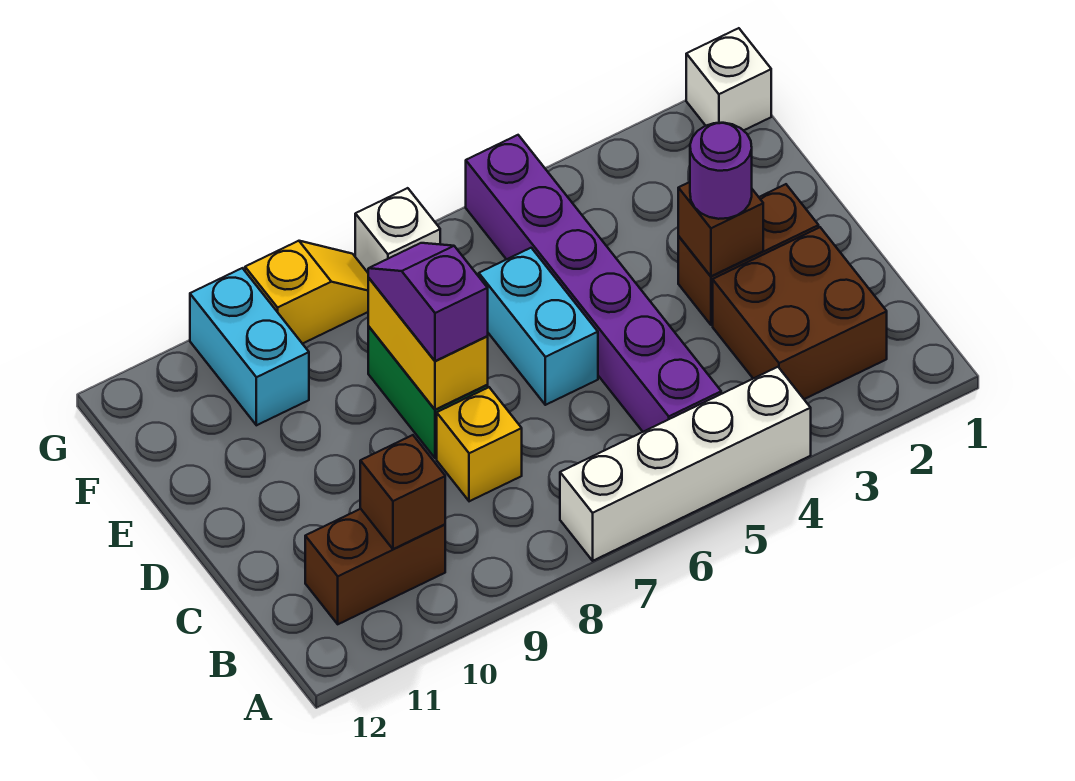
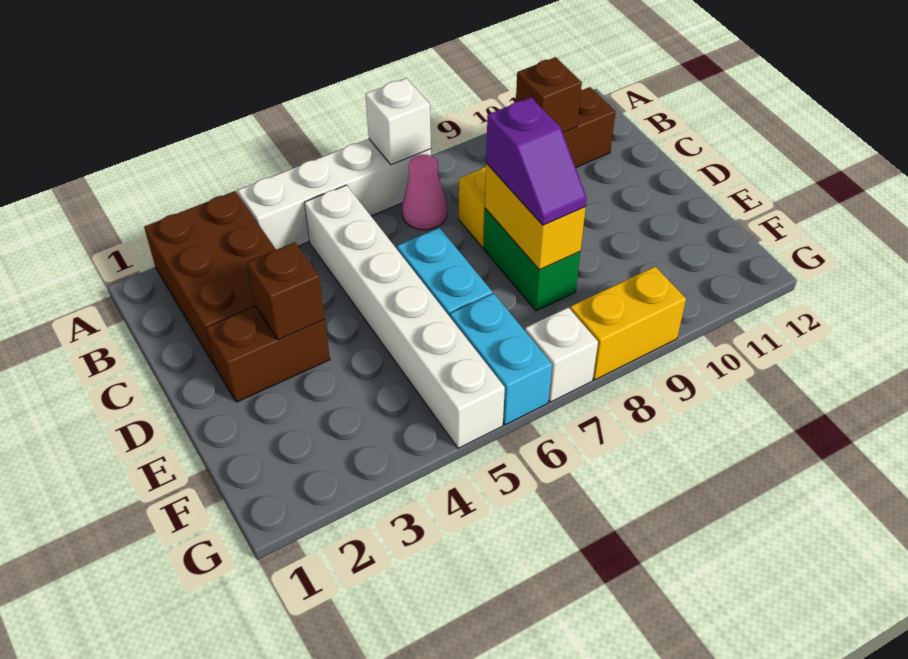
brown brick B2:C3 level 1 -> brown brick A2:C3 level 1
purple brick B5:G5 level 1 -> white brick B5:G5 level 1
none -> pink cone B7 level 1
purple round brick D3 level 3 -> none
cyan brick F10:G10 level 1 -> cyan brick F6:G6 level 1
white brick G1 level 1 -> white brick A7 level 2
yellow slope G8:G9 level 1 top 9 -> yellow brick G8:G9 level 1

